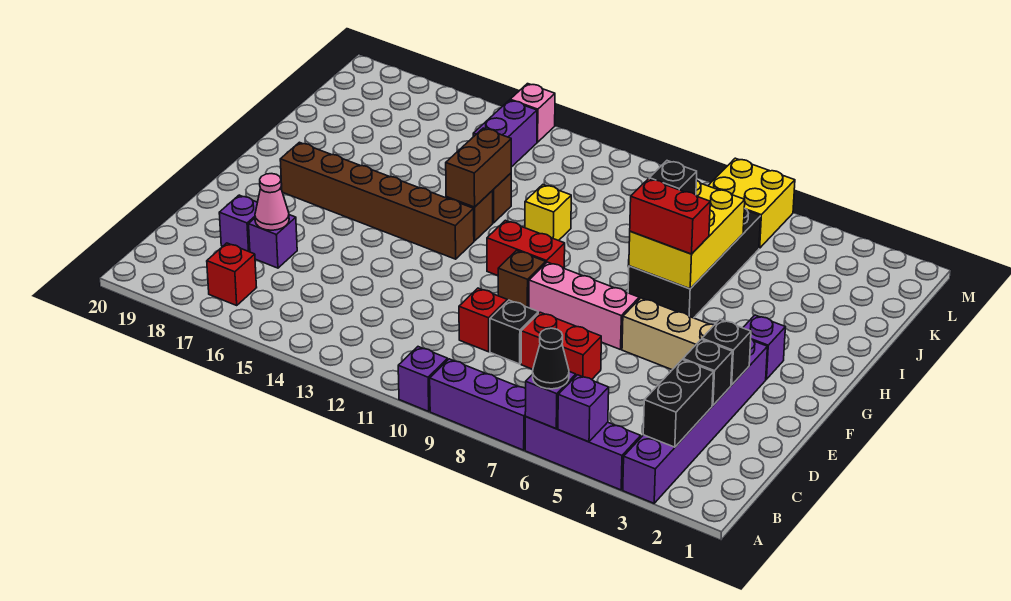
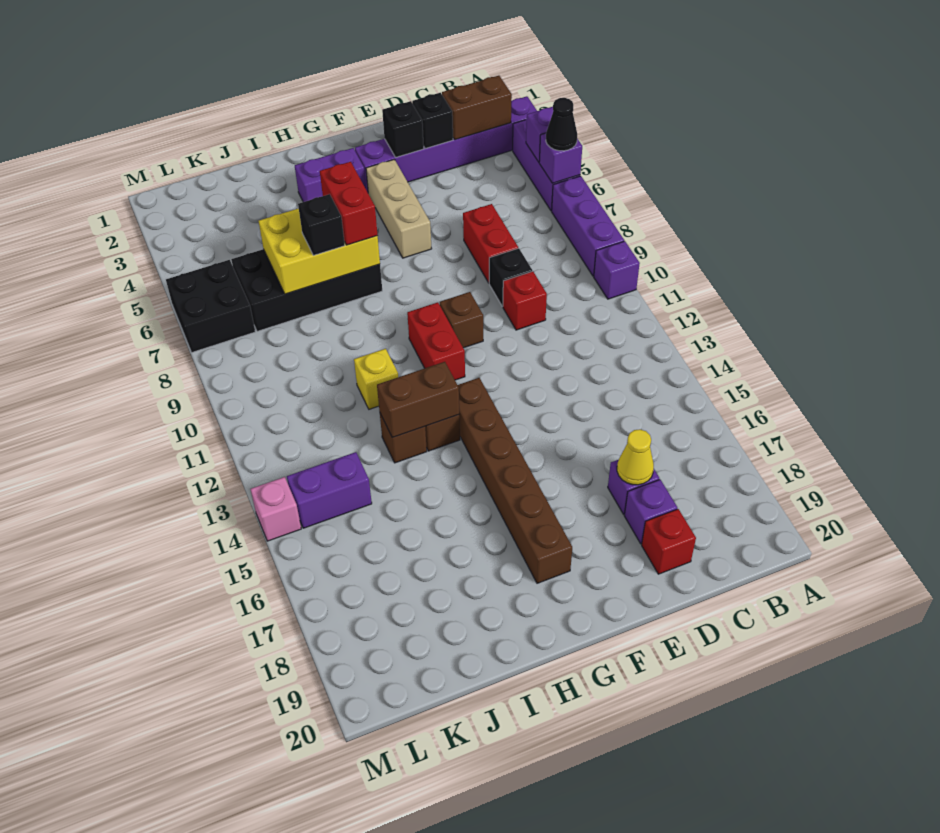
black brick B3:C3 level 2 -> brown brick B3:C3 level 2
red brick B17 level 1 -> red brick D19 level 1
pink cone D17 level 2 -> yellow cone D17 level 2
pink brick F7:F9 level 1 -> none
purple brick G3 level 1 -> purple brick G3:H3 level 1
yellow brick L6:M7 level 1 -> black brick L6:M7 level 1

